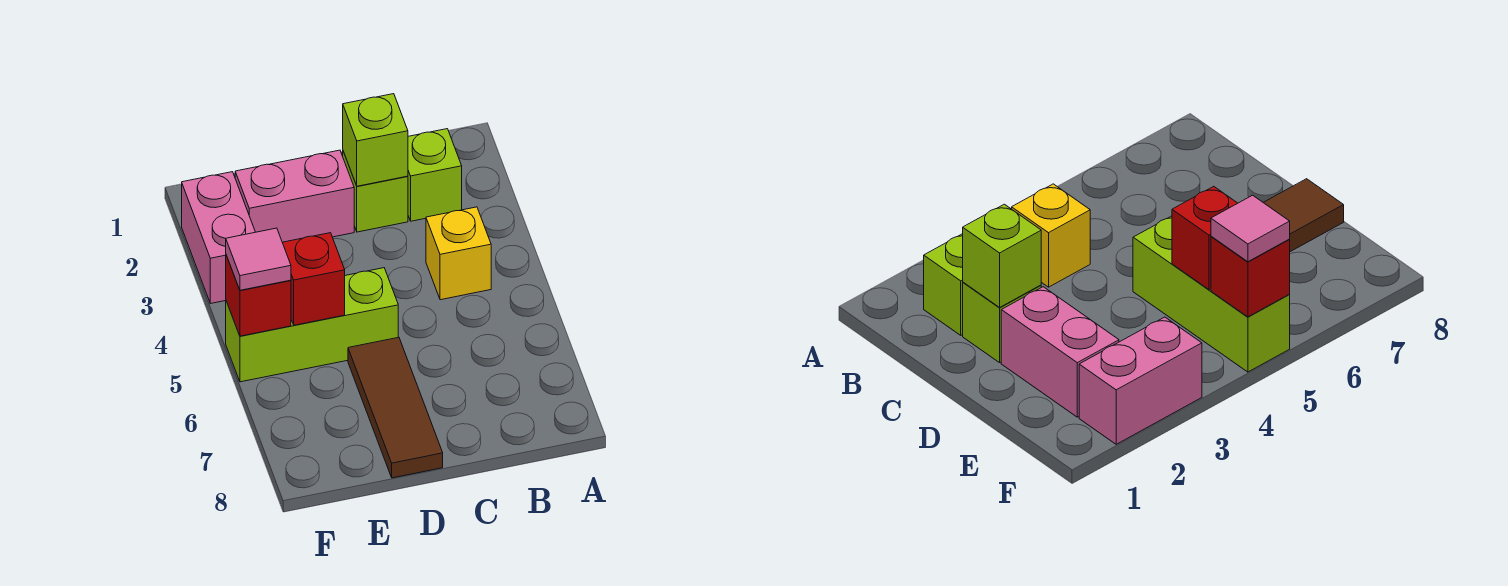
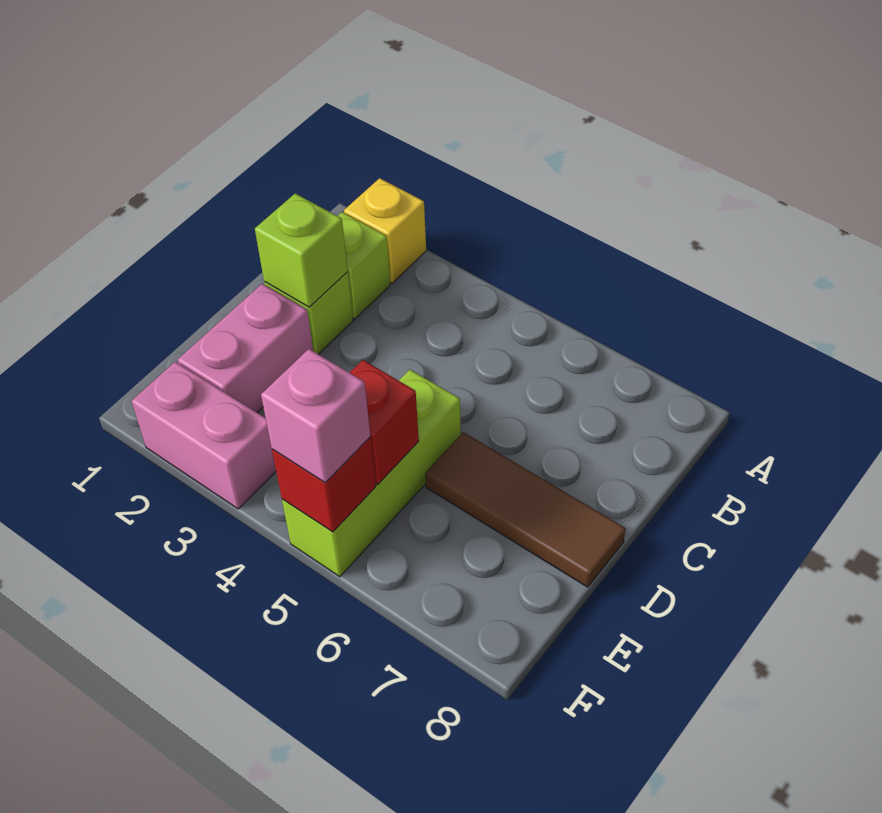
yellow brick B4 level 1 -> yellow brick A2 level 1
pink tile F5 level 3 -> pink brick F5 level 3

